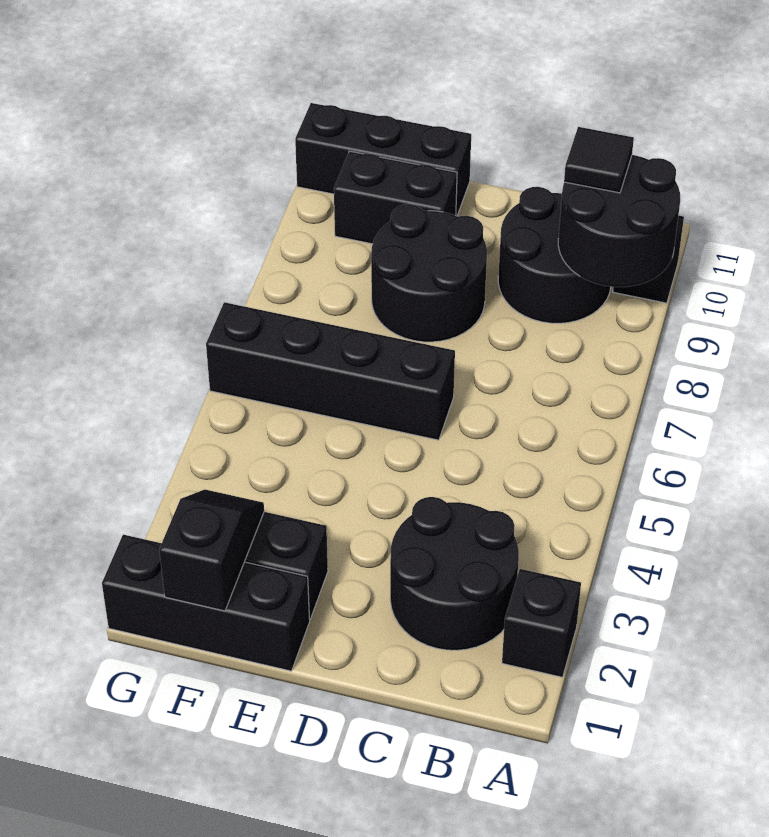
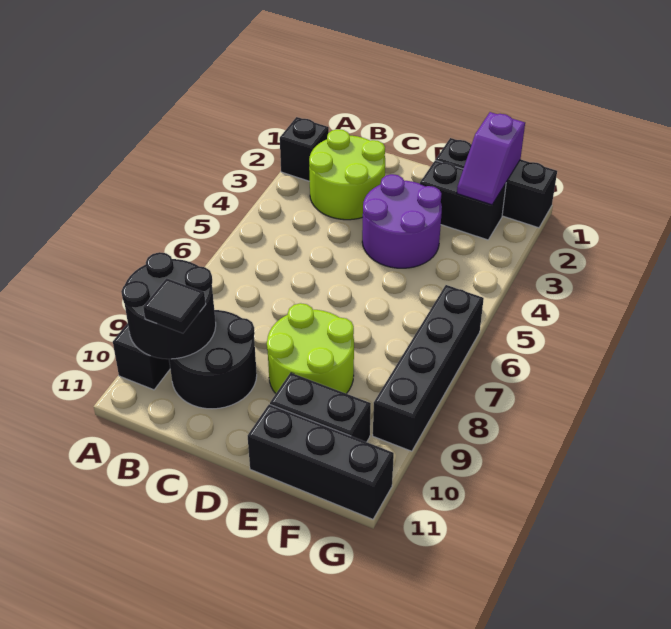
black round brick B2:C3 level 1 -> lime round brick B2:C3 level 1
none -> purple round brick D3:E4 level 1
black brick D6:G6 level 1 -> black brick G6:G9 level 1
black round brick D8:E9 level 1 -> lime round brick D8:E9 level 1
black slope F1:F2 level 2 top 1 -> purple slope F1:F2 level 2 top 1

